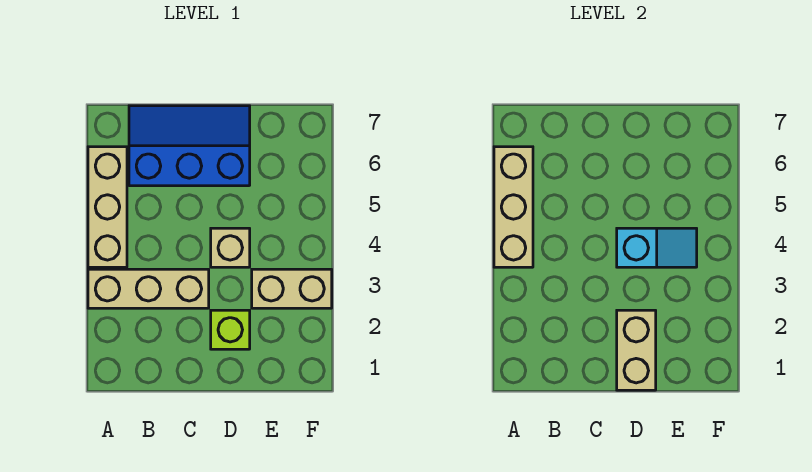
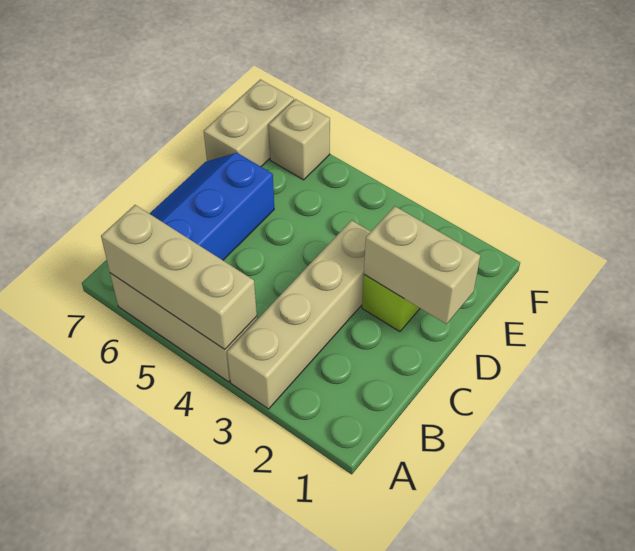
tan brick A3:C3 level 1 -> tan brick A3:D3 level 1
tan brick D4 level 1 -> tan brick F6 level 1
cyan slope D4:E4 level 2 top D -> none
tan brick E3:F3 level 1 -> tan brick E7:F7 level 1

